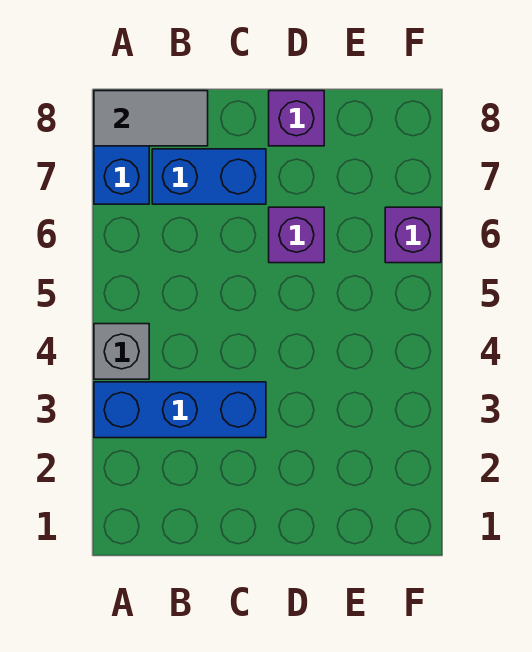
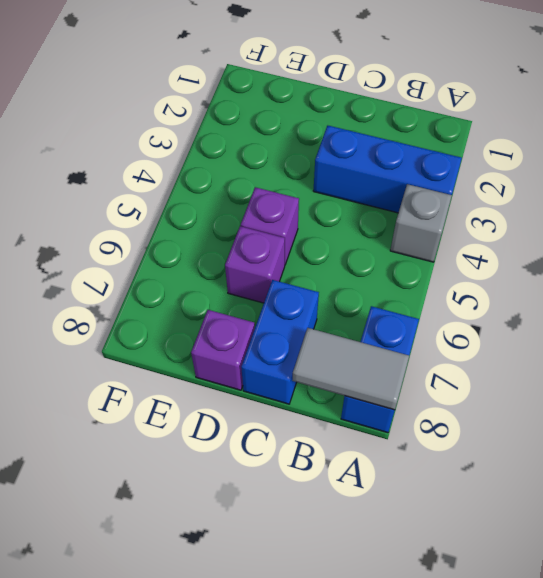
blue brick B7:C7 level 1 -> blue brick C7:C8 level 1
purple brick F6 level 1 -> purple brick D5 level 1

